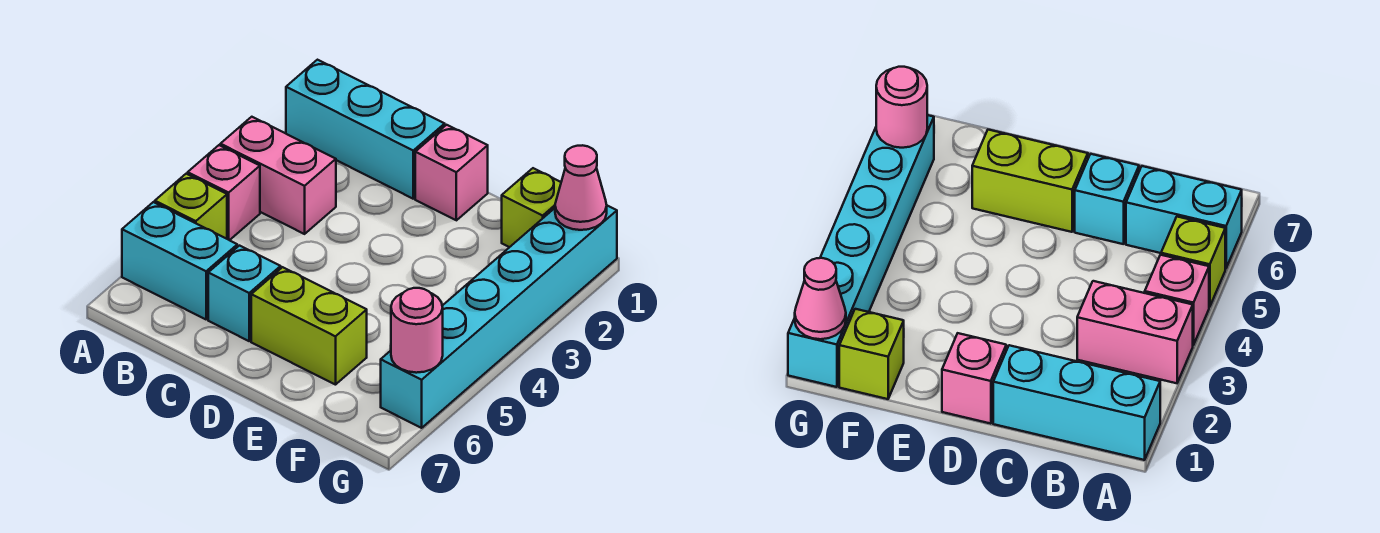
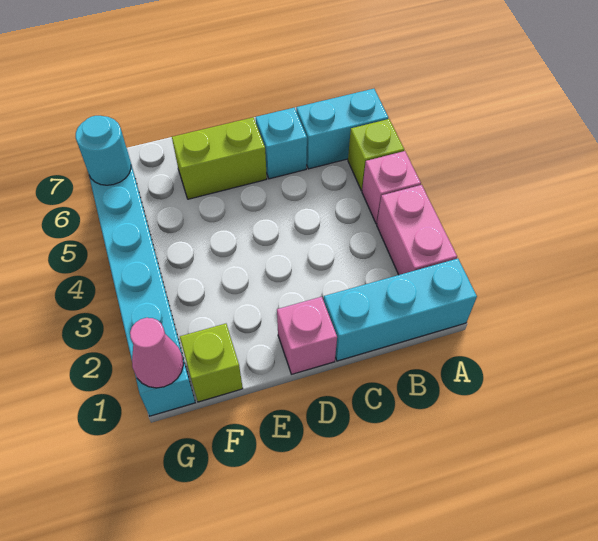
pink brick A3:B3 level 1 -> pink brick A2:A3 level 1
pink round brick G6 level 2 -> cyan round brick G6 level 2

